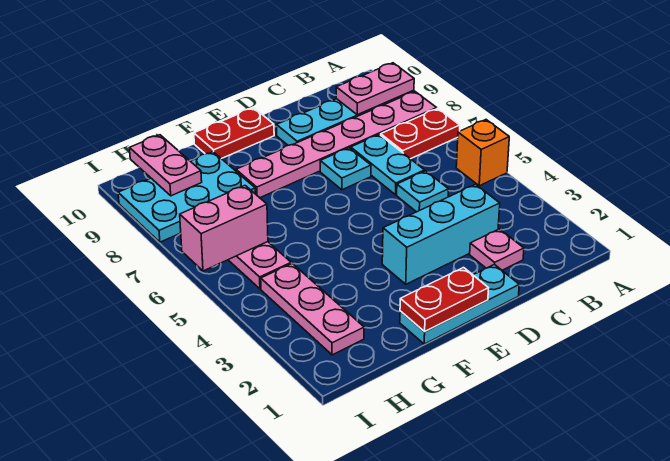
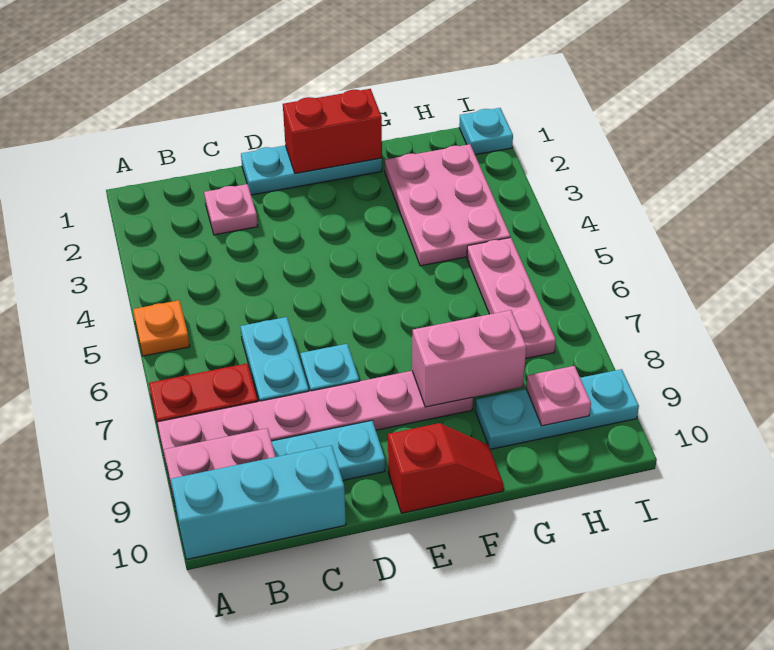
orange brick A5 level 1 -> orange plate A5 level 1
cyan brick C3:E3 level 1 -> cyan brick A10:C10 level 1
cyan plate C5 level 1 -> cyan plate I1 level 1
red plate E1:F1 level 2 -> red brick E1:F1 level 2
red plate E10:F10 level 1 -> red slope E10:F10 level 1 top E
cyan plate G8:I9 level 1 -> cyan plate G9:I9 level 1
pink plate H2:H4 level 1 -> pink plate G2:H4 level 1
pink brick H6:I6 level 2 -> pink brick F8:G8 level 2
pink plate H9:H10 level 2 -> pink plate H9 level 2

